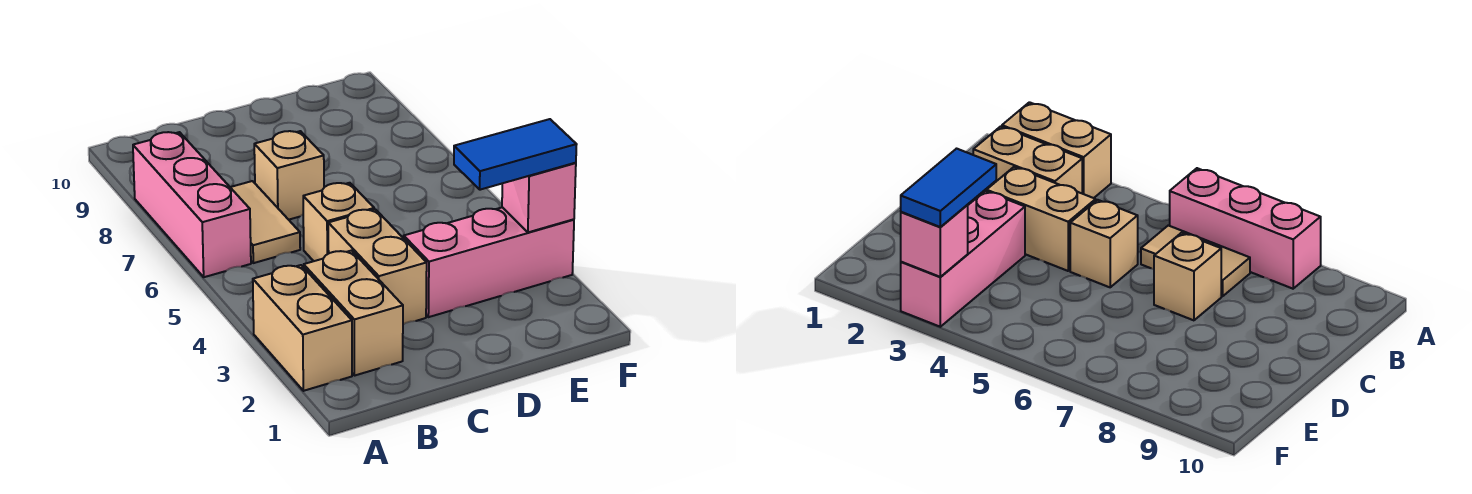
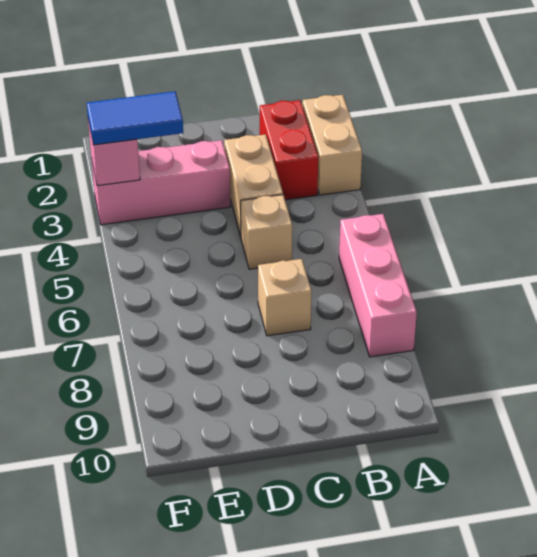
tan brick B2:B3 level 1 -> red brick B2:B3 level 1
tan tile B6:B7 level 1 -> none

